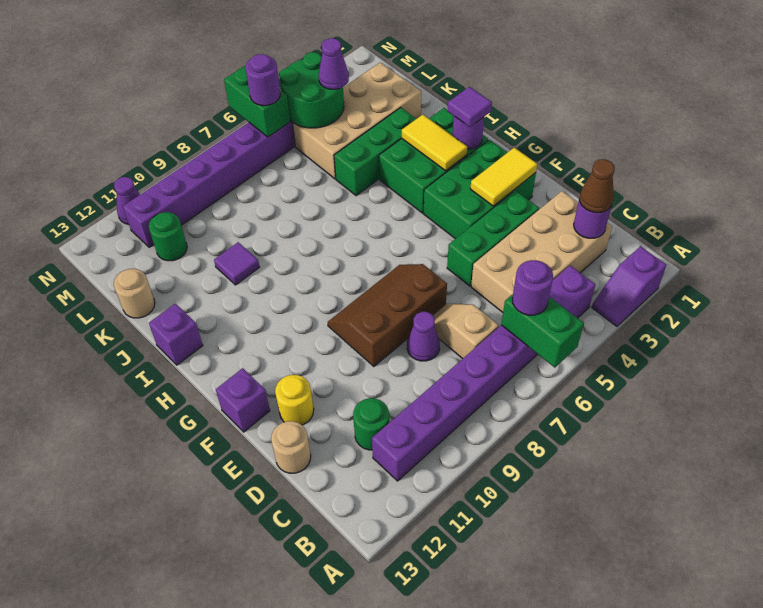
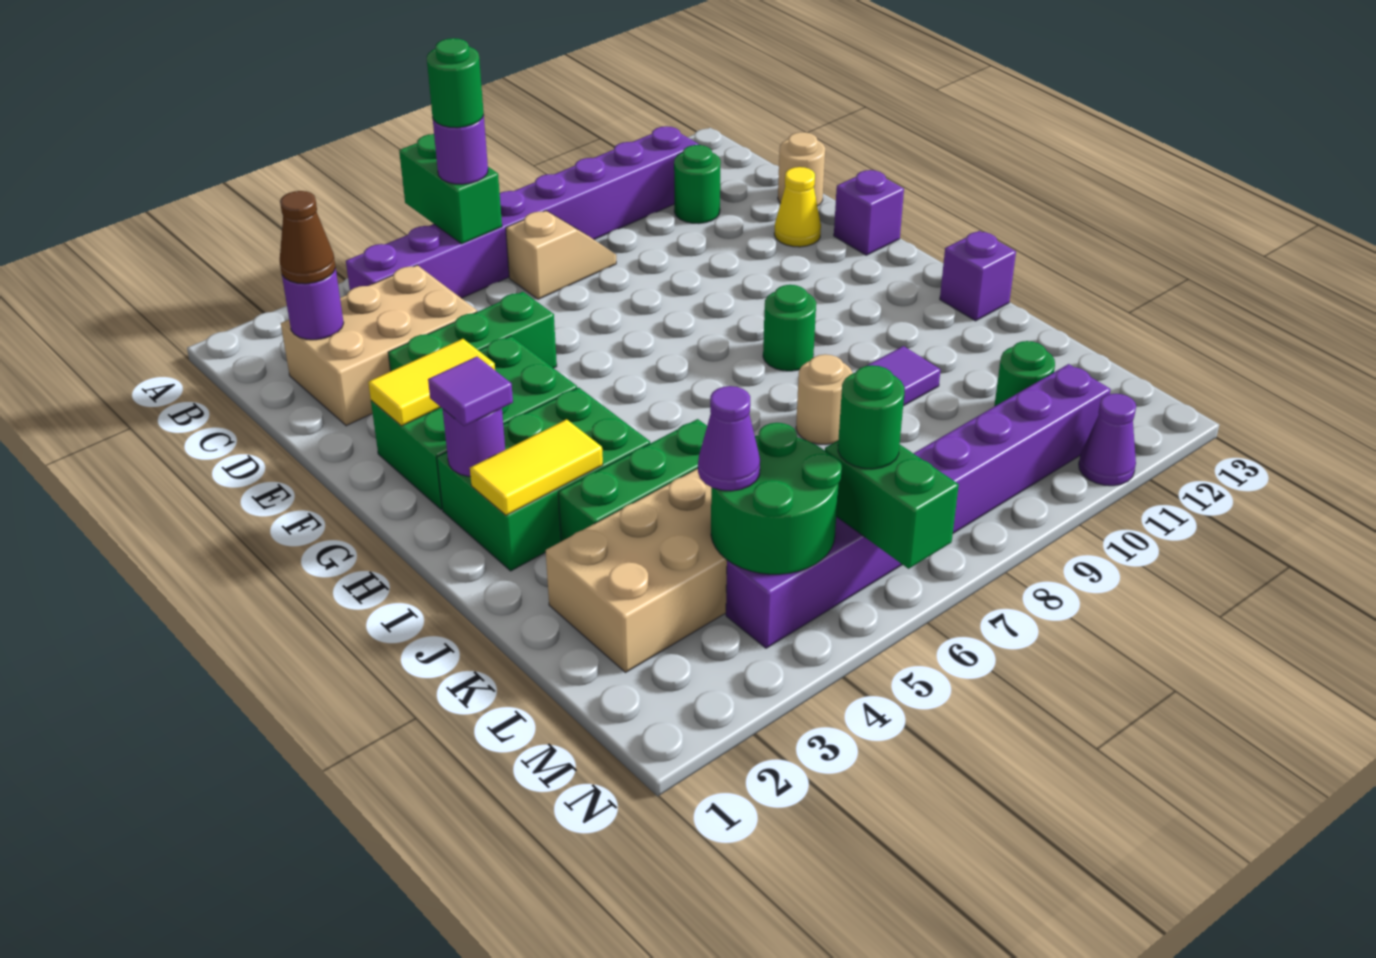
purple slope A2:A3 level 1 top 2 -> none
none -> green round brick B6 level 4
tan brick C2:D5 level 1 -> tan brick C2:D4 level 1
tan slope C7:D7 level 1 top C -> tan slope C7:C8 level 1 top 7
purple cone D8 level 1 -> none
brown slope E7:F9 level 1 top E -> none
yellow round brick E12 level 1 -> yellow cone E12 level 1
yellow tile H3:I3 level 2 -> yellow tile I2:I3 level 2
none -> green round brick H9 level 1
tan round brick K13 level 1 -> tan round brick J8 level 1
purple round brick M6 level 3 -> green round brick M6 level 3

